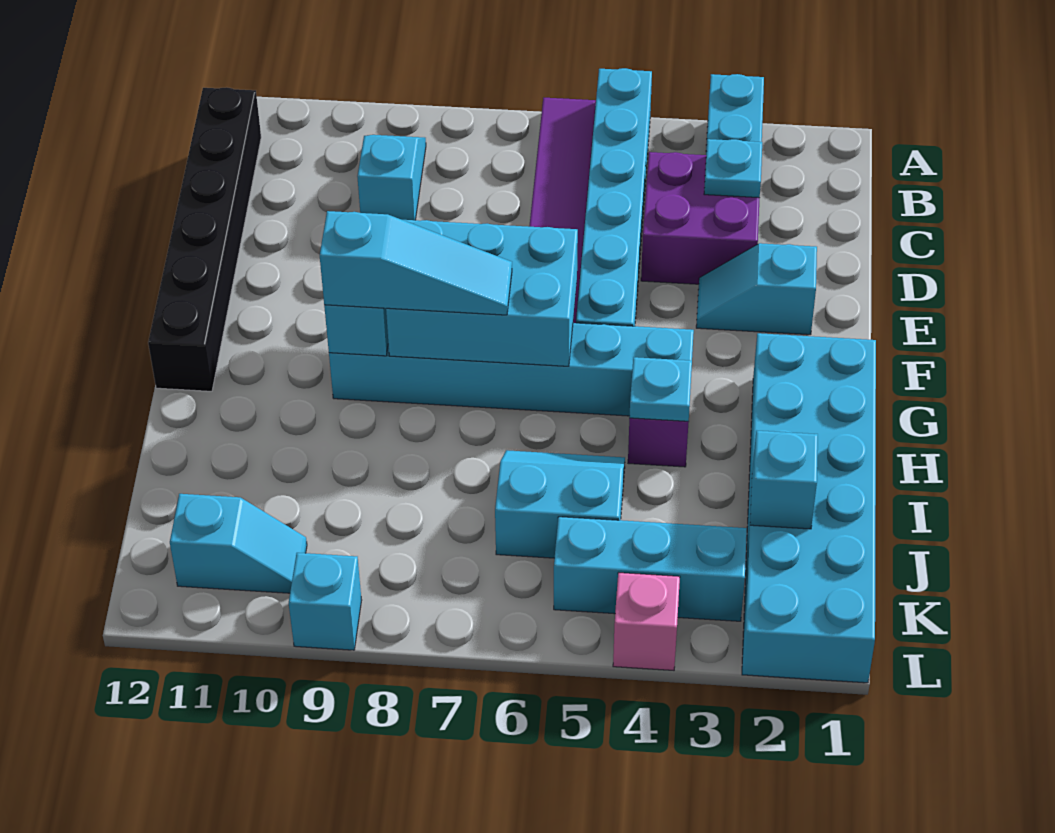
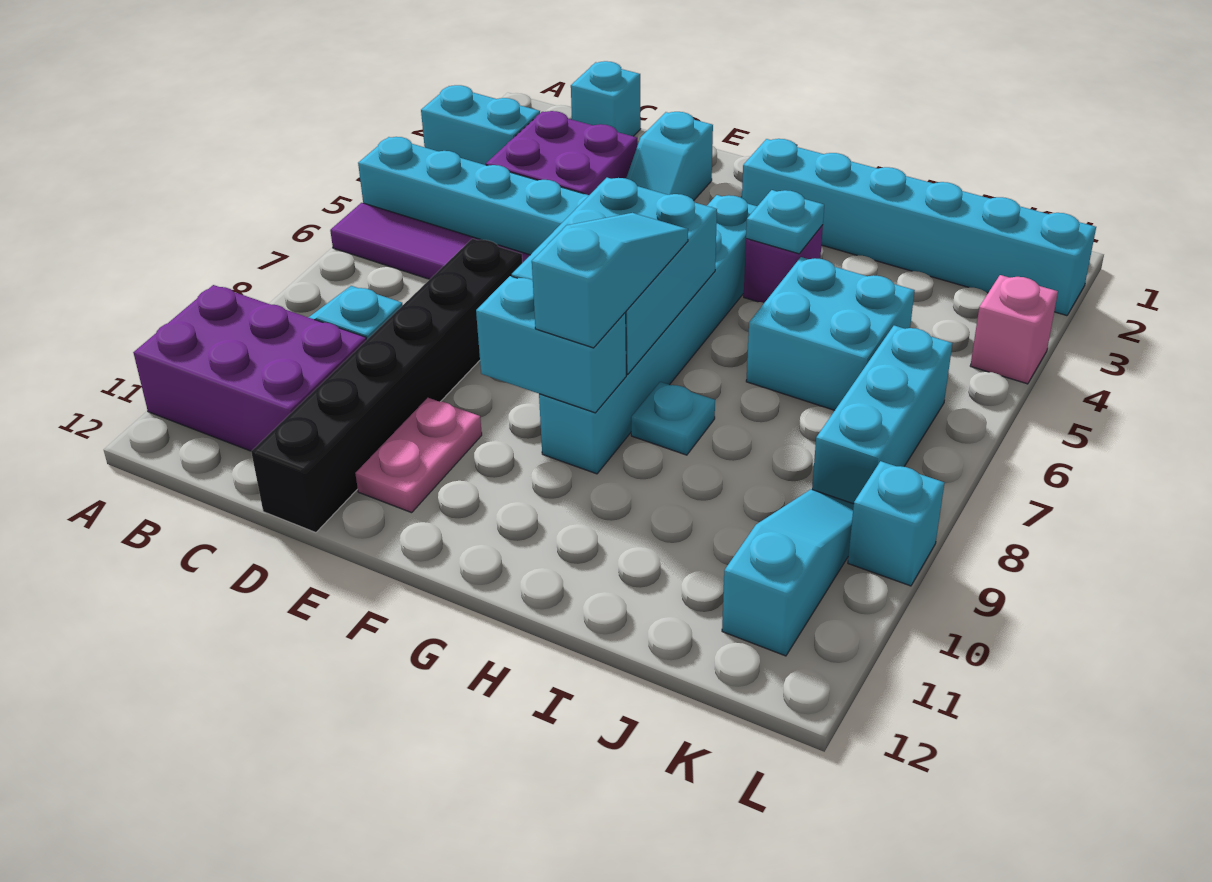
none -> purple brick A10:C11 level 1
black brick B12:G12 level 1 -> black brick D7:D12 level 1
cyan plate C3 level 2 -> cyan plate H8 level 1
none -> pink plate E10:E11 level 1
cyan brick G1:L2 level 1 -> cyan brick G2:L2 level 1
cyan slope I5:J6 level 1 top J -> cyan brick I5:J6 level 1
cyan brick J2 level 2 -> cyan brick C1 level 1
cyan brick K3:K5 level 1 -> cyan brick K6:K8 level 1
cyan slope K10:K11 level 1 top 11 -> cyan slope K9:K11 level 1 top 11

